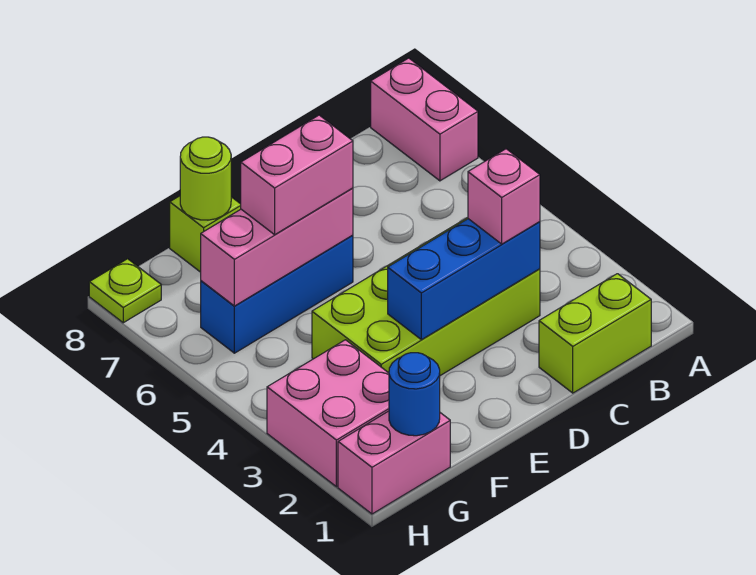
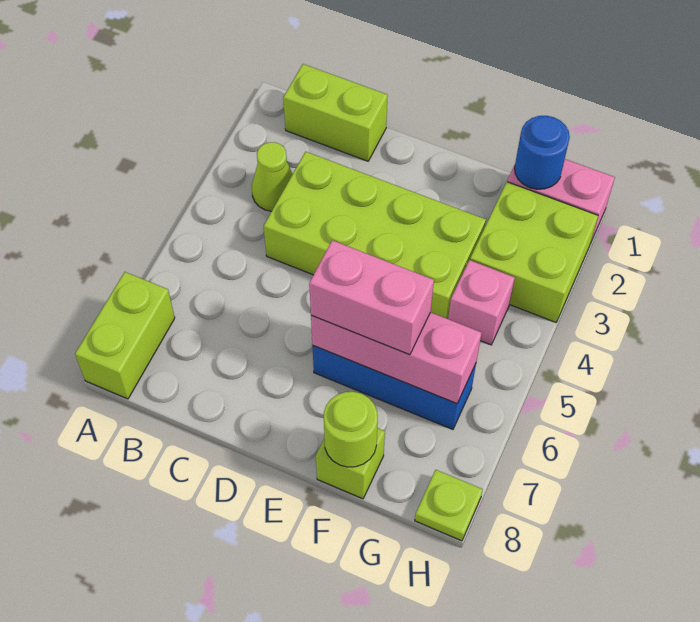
pink brick A7:A8 level 1 -> lime brick A7:A8 level 1
none -> lime cone B3 level 1
blue brick C3:E3 level 2 -> none
pink brick C3 level 3 -> pink brick G4 level 1
pink brick G2:H3 level 1 -> lime brick G2:H3 level 1

